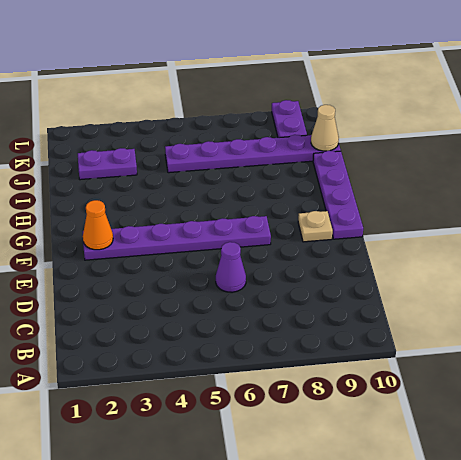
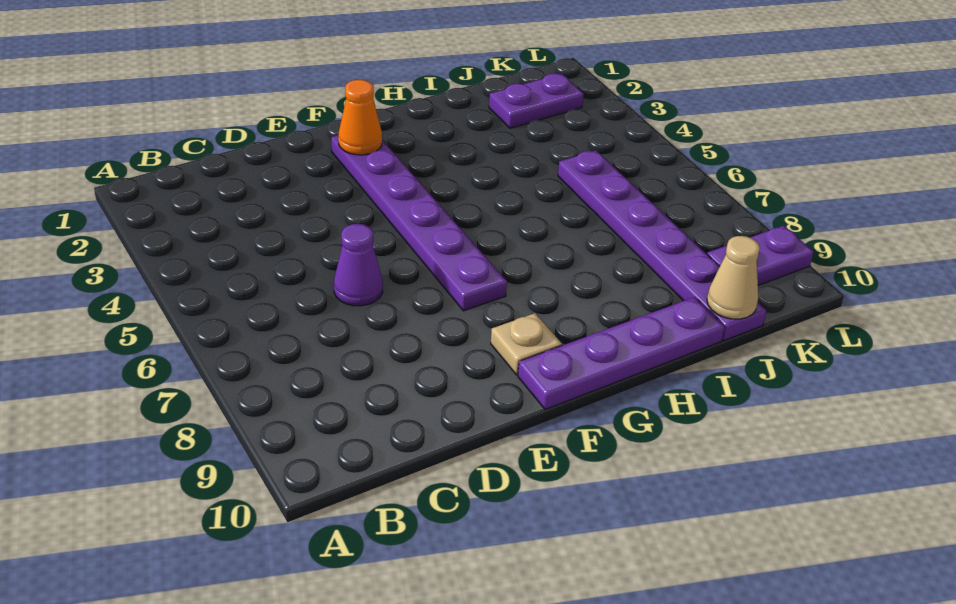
purple plate J2:J3 level 1 -> purple plate J2:K2 level 1

